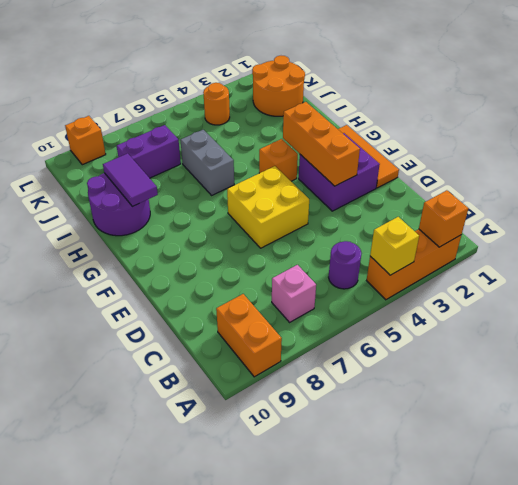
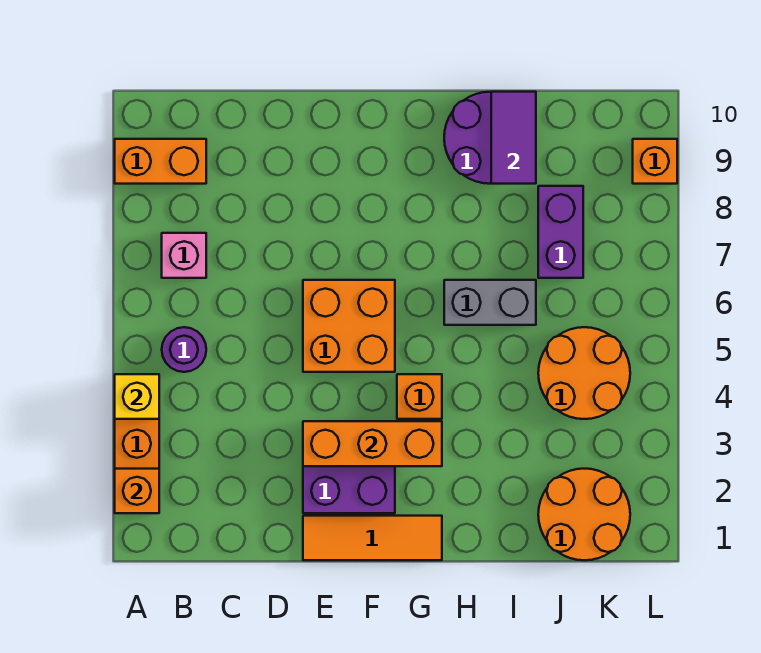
yellow brick E5:F6 level 1 -> orange brick E5:F6 level 1
purple tile H9:I9 level 2 -> purple tile I9:I10 level 2
orange round brick K4 level 1 -> orange round brick J4:K5 level 1

